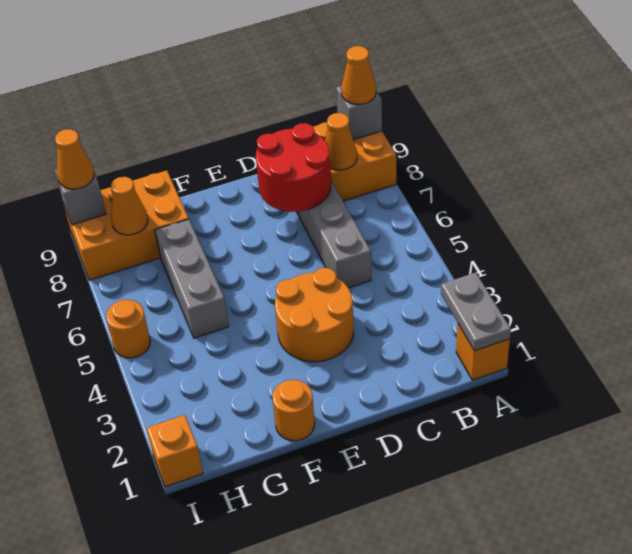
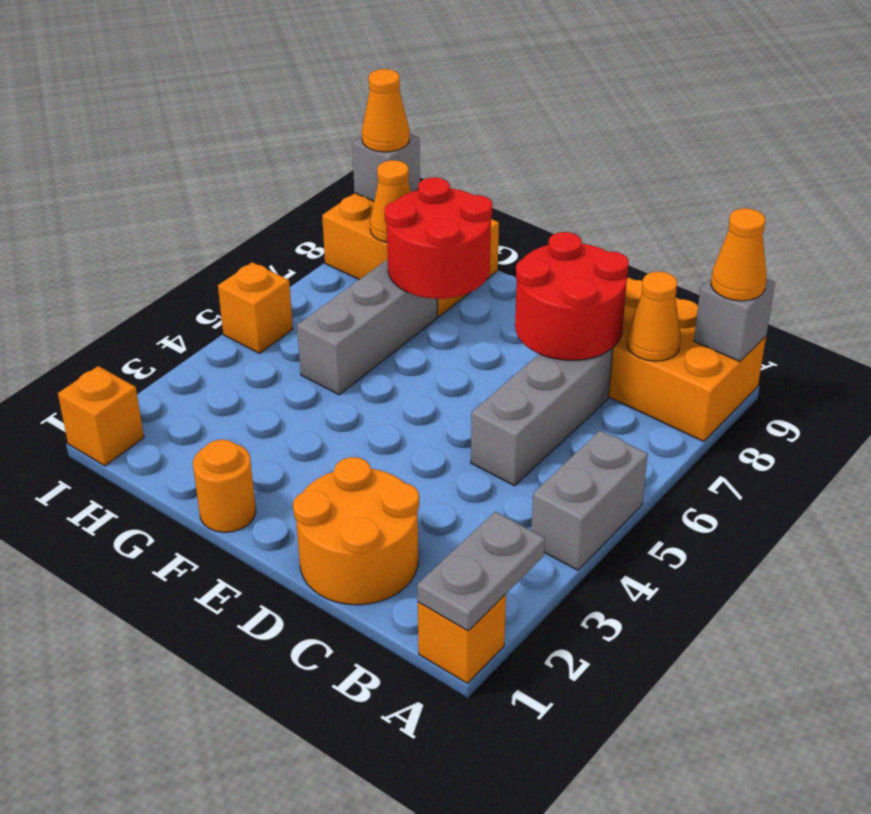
none -> grey brick A4:A5 level 1
orange round brick D3:E4 level 1 -> orange round brick C1:D2 level 1
none -> red round brick F7:G8 level 2
orange round brick I5 level 1 -> orange brick I5 level 1

